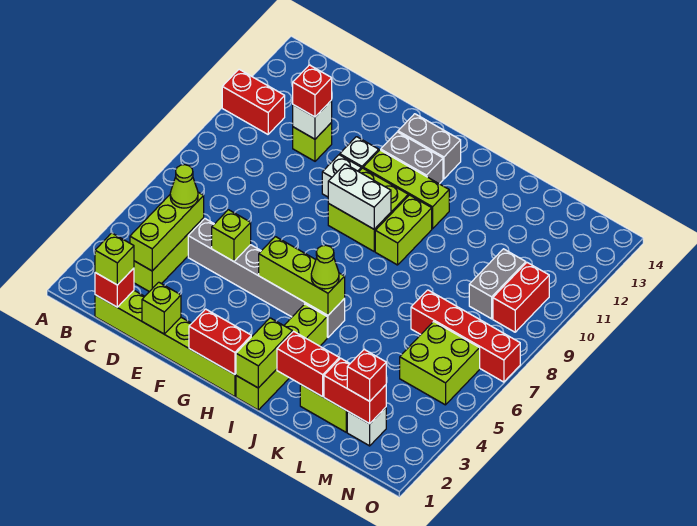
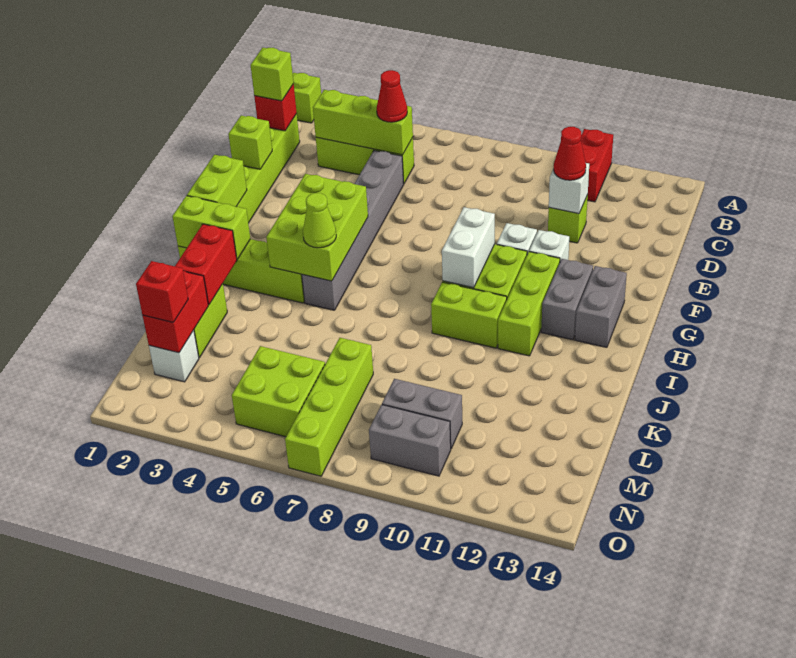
lime cone C5 level 3 -> red cone C5 level 3
red brick D11 level 3 -> red cone D11 level 3
lime brick E5 level 2 -> lime brick A1 level 1
red brick G1:H1 level 2 -> lime brick G1:H1 level 2
lime brick G5:I5 level 2 -> lime brick G4:I5 level 2
red brick L7:O7 level 1 -> lime brick L7:O7 level 1
red brick N9:N10 level 1 -> grey brick N9:N10 level 1

